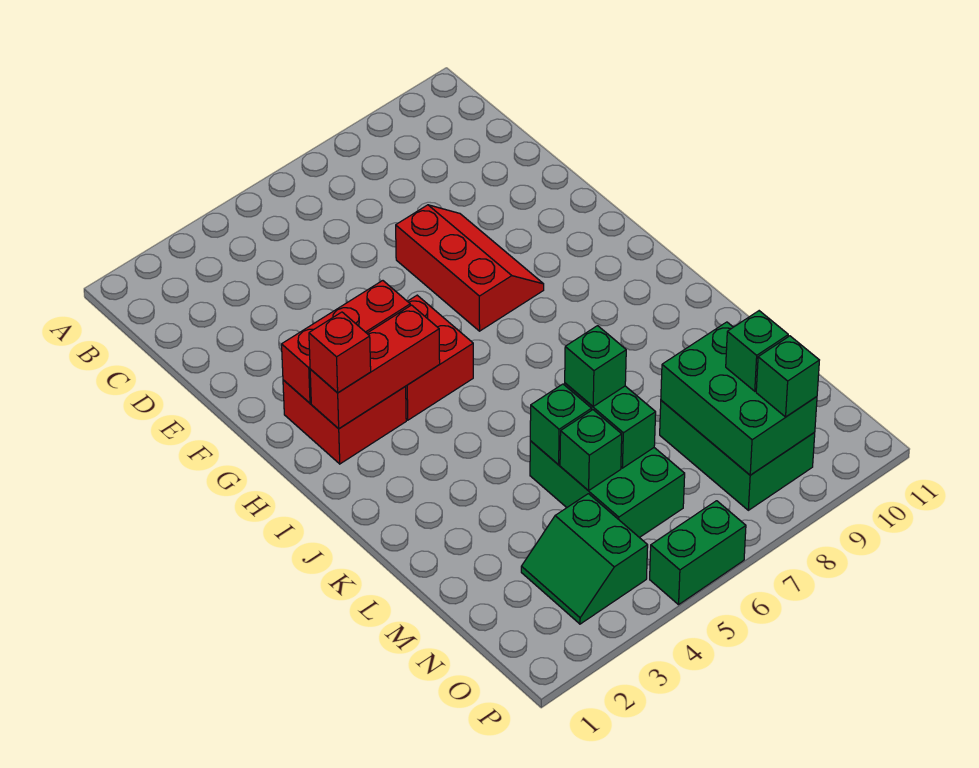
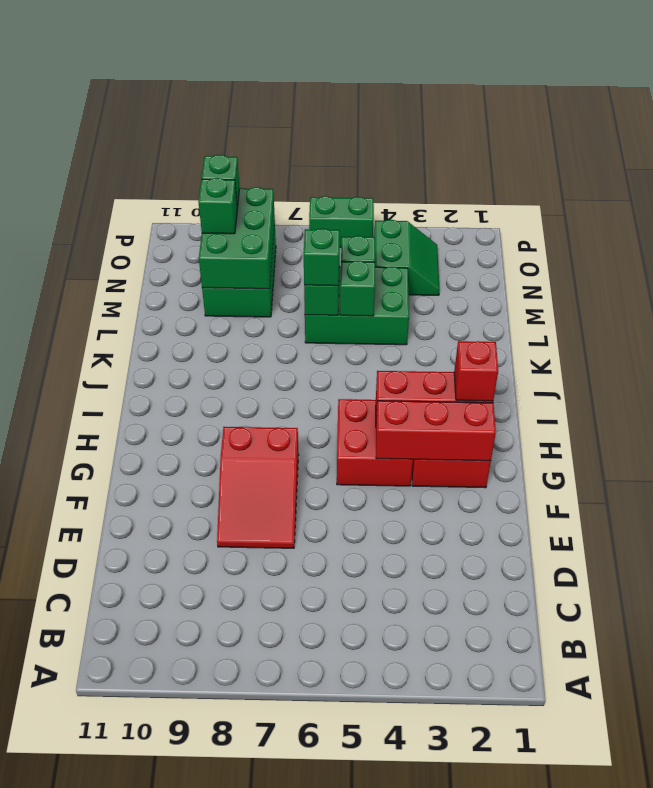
red slope E7:G8 level 1 top 7 -> red slope E7:G8 level 1 top G
green brick L5:N6 level 1 -> green brick L4:M6 level 1

